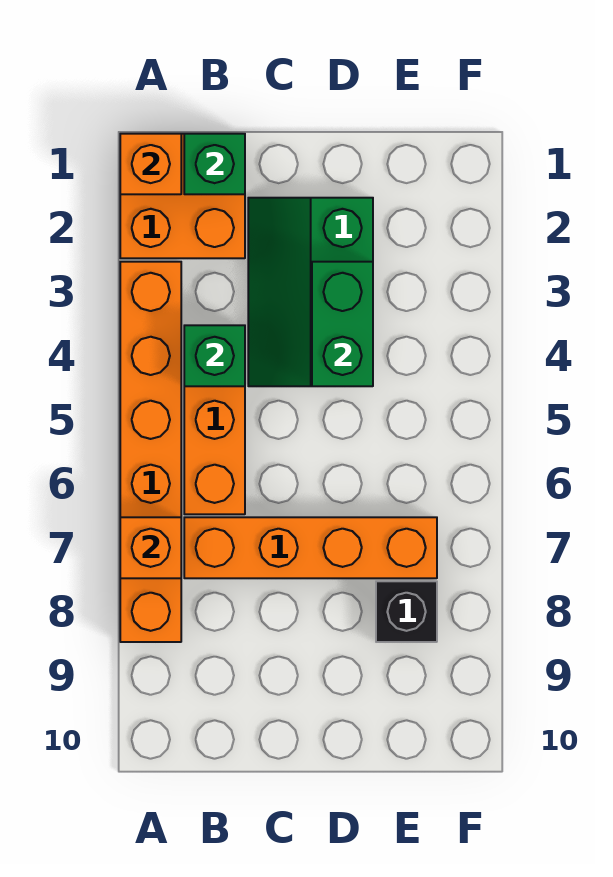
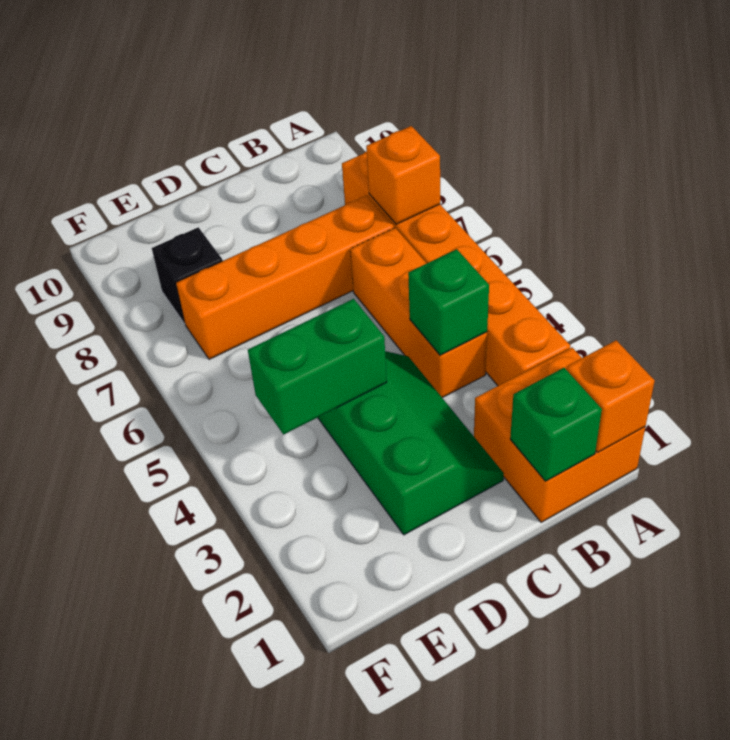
green brick D3:D4 level 2 -> green brick D4:E4 level 2

